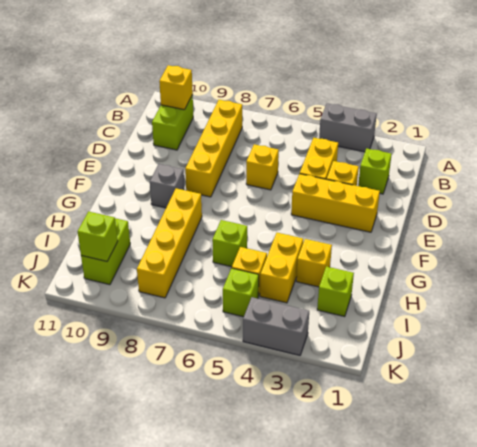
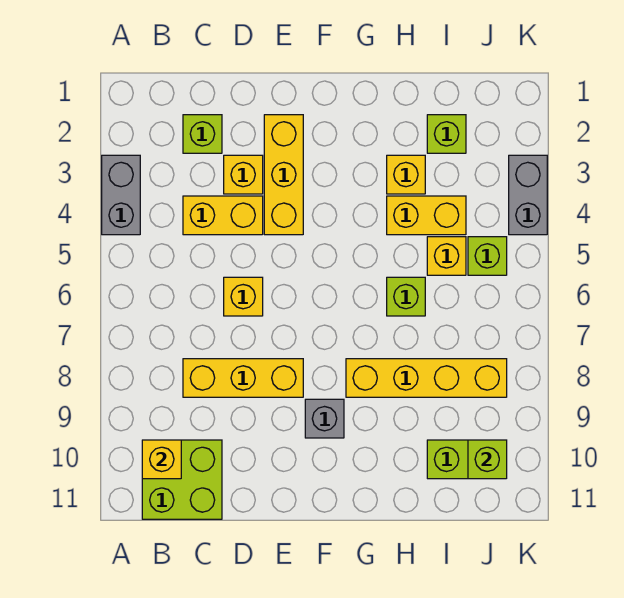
yellow brick B8:E8 level 1 -> yellow brick C8:E8 level 1
lime brick B10:C10 level 1 -> lime brick B10:C11 level 1

